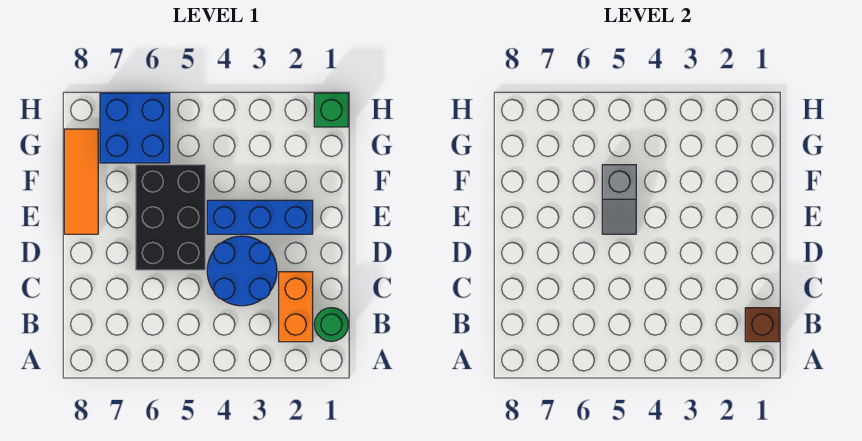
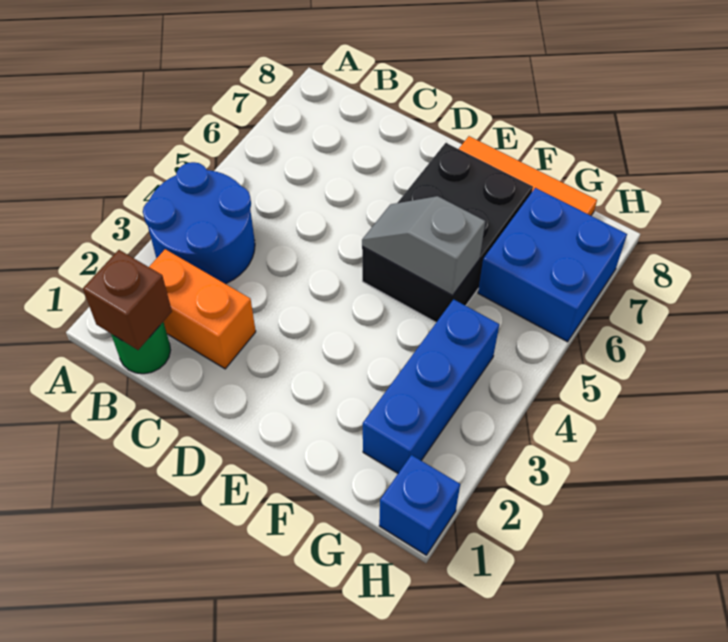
blue round brick C3:D4 level 1 -> blue round brick A3:B4 level 1
black brick D5:F6 level 1 -> black brick E5:F7 level 1
blue brick E2:E4 level 1 -> blue brick G2:G4 level 1
green brick H1 level 1 -> blue brick H1 level 1

